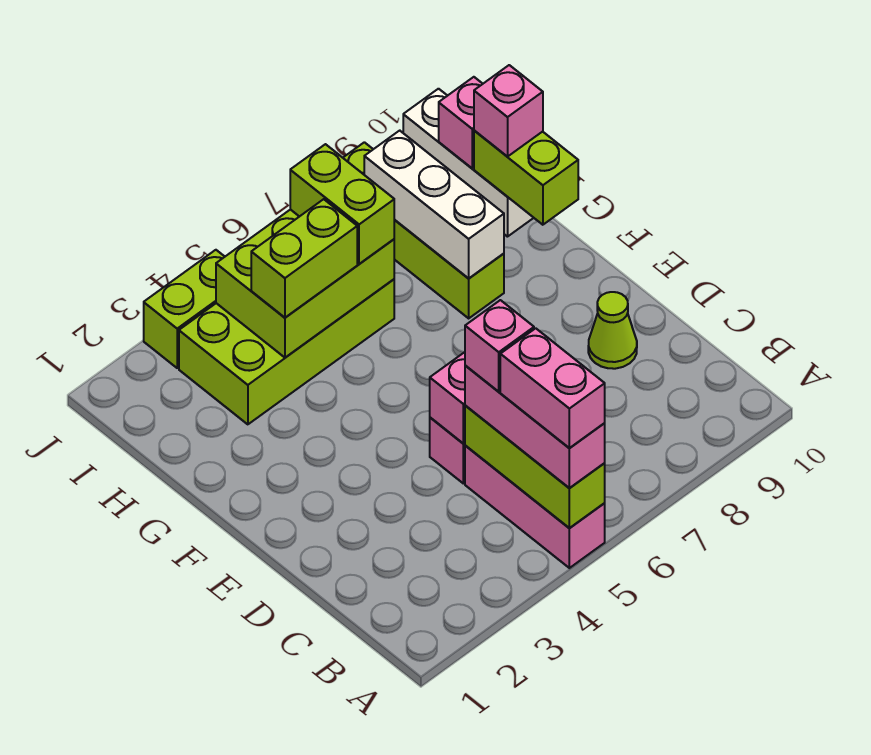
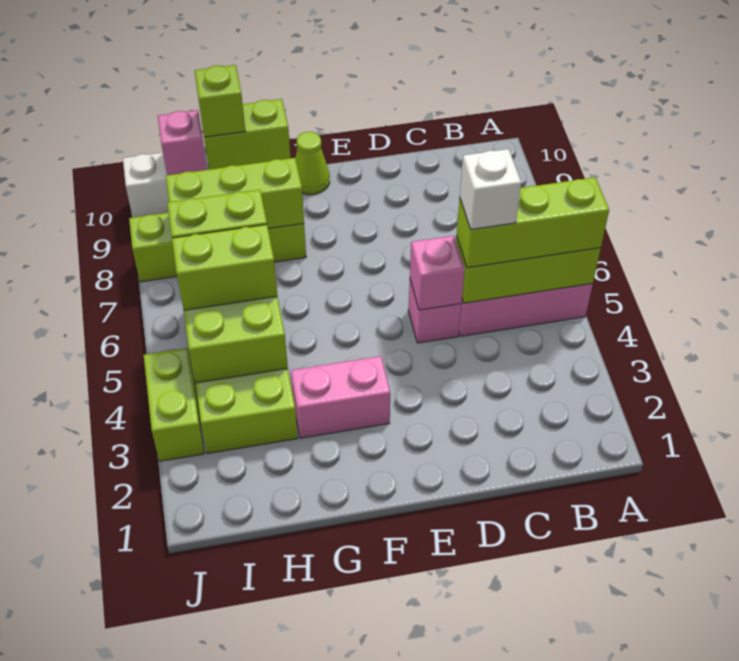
pink brick A5:C5 level 3 -> lime brick A5:C5 level 3
pink brick A5:B5 level 4 -> pink brick F3:G3 level 1
pink brick C5 level 4 -> white brick C5 level 4
lime cone D9 level 1 -> lime cone F10 level 1
white brick G8:I8 level 2 -> lime brick G8:I8 level 2
lime brick H4:H5 level 3 -> lime brick H5:I5 level 3
pink brick H10 level 3 -> lime brick H10 level 3

